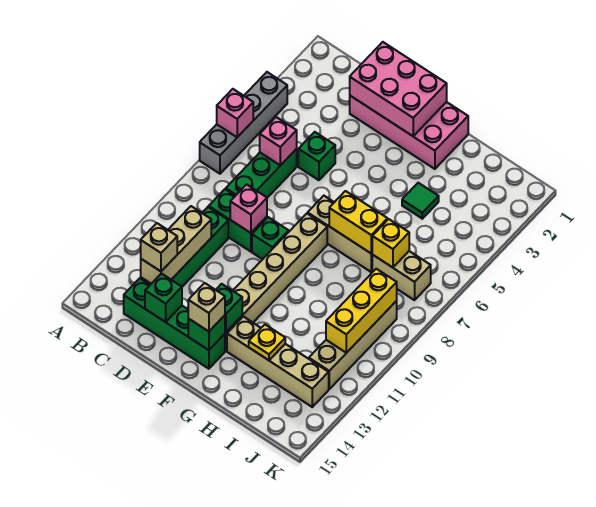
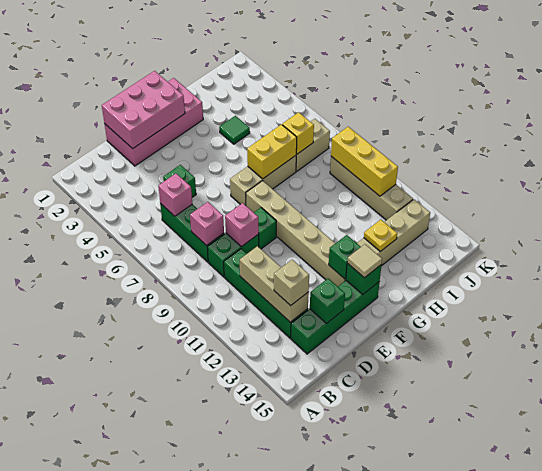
grey brick A4:A7 level 1 -> none
pink brick A6 level 2 -> pink brick C8 level 2
tan brick F14 level 3 -> tan tile F14 level 3

